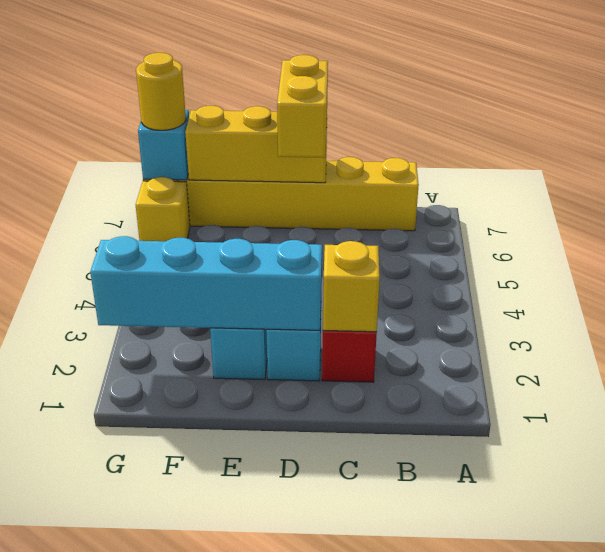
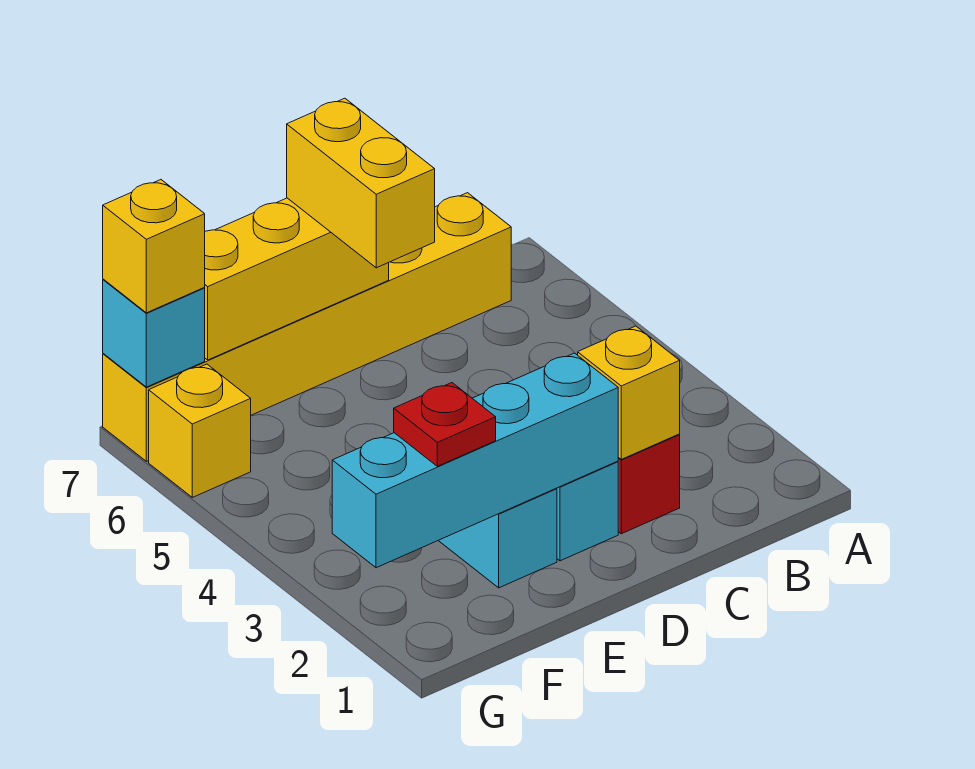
none -> red plate F2 level 3
yellow round brick G7 level 3 -> yellow brick G7 level 3

